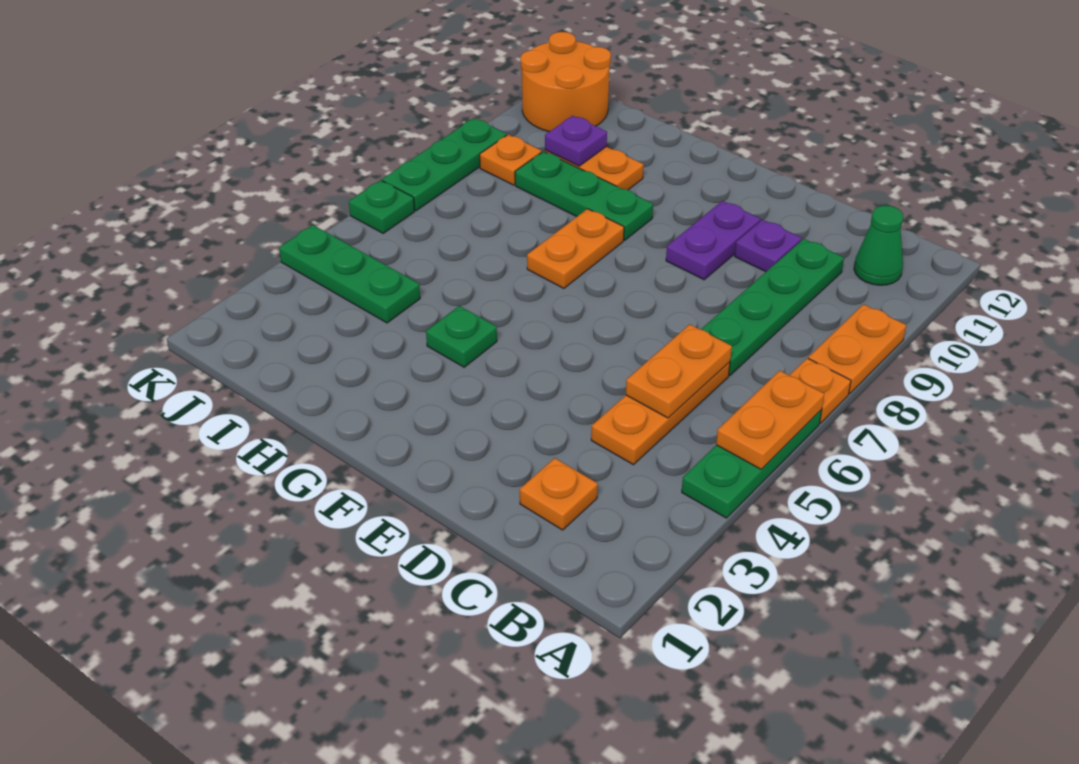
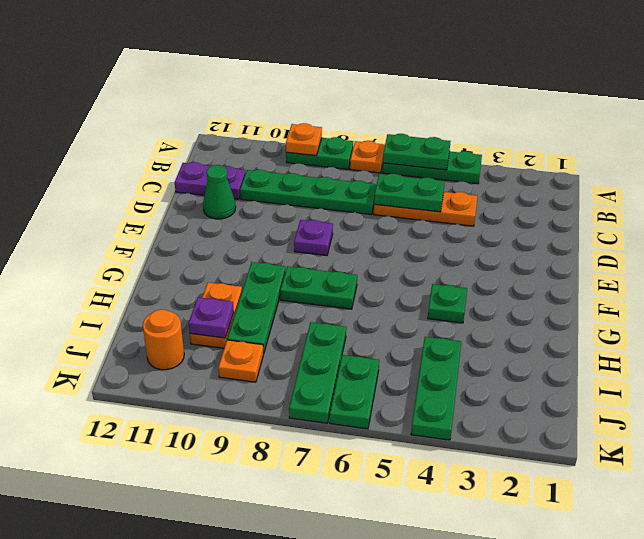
orange plate A5:A6 level 2 -> green plate A5:A6 level 2
orange plate A8:A9 level 1 -> green plate A8:A9 level 1
green cone B11 level 1 -> green cone D11 level 1
orange plate C2 level 1 -> orange plate A9 level 2
orange plate C5:C6 level 2 -> green plate C5:C6 level 2
purple plate D10 level 1 -> purple plate E8 level 1
purple plate E9:E10 level 1 -> purple plate C11:C12 level 1
orange plate G7:G8 level 1 -> green plate G7:G8 level 1
orange round brick J11:K12 level 1 -> orange round brick J11 level 1
green plate K6 level 1 -> green plate J6:K6 level 1
green plate K7:K9 level 1 -> green plate I7:K7 level 1

